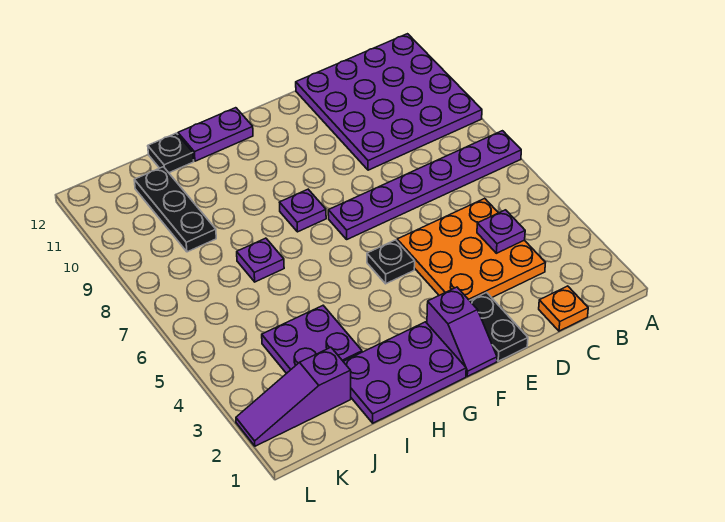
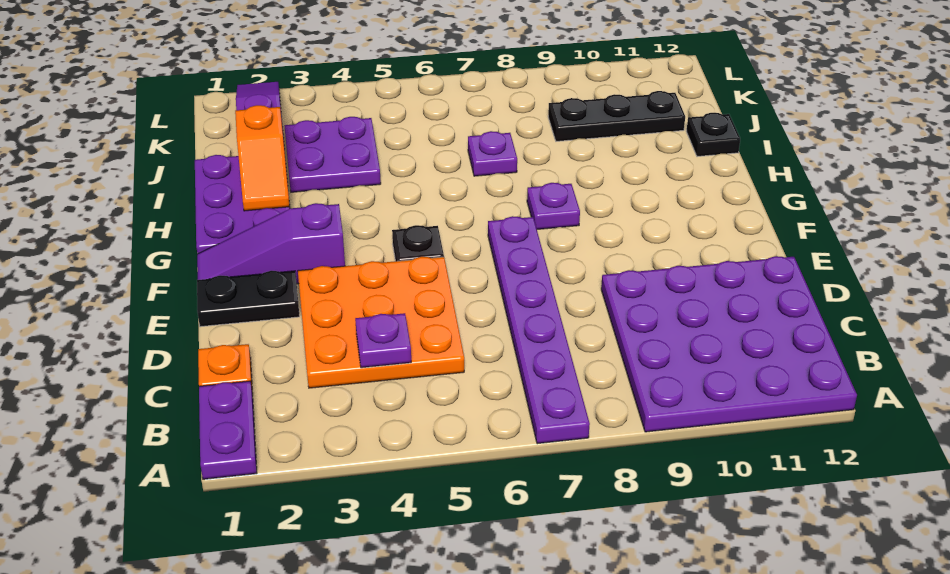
purple slope F1:F2 level 1 top 2 -> purple slope F1:F3 level 1 top 3
purple plate G12:H12 level 1 -> purple plate A1:B1 level 1
none -> orange slope H2:I2 level 2 top I

